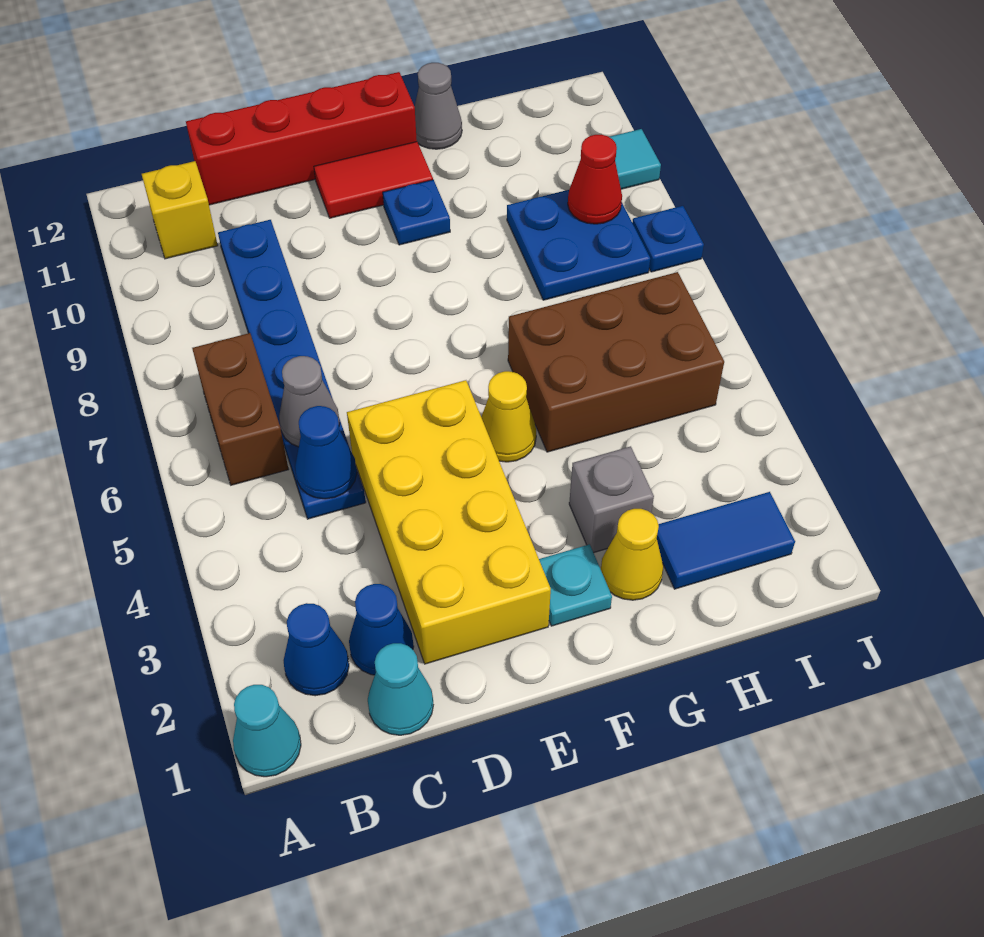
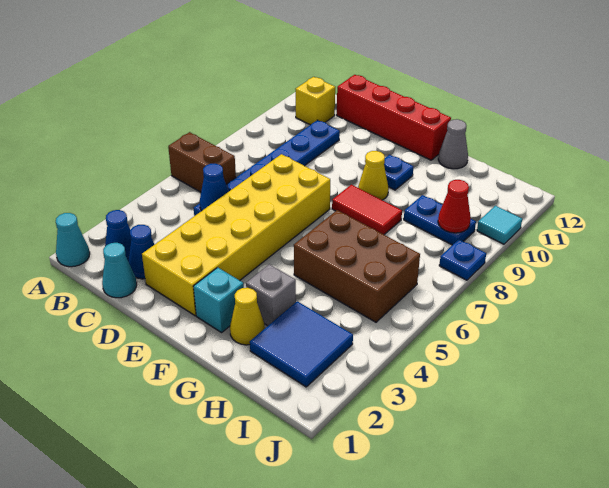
brown brick B6:B7 level 1 -> brown brick A6:B6 level 1
grey cone C6 level 2 -> none
yellow brick D2:E5 level 1 -> yellow brick D2:E7 level 1
red tile E11:F11 level 1 -> red tile F8:G8 level 1
cyan plate F2 level 1 -> cyan brick F2 level 1
yellow cone F5 level 1 -> yellow cone F9 level 1
blue tile H2:I2 level 1 -> blue tile H2:I3 level 1
blue plate H8:I9 level 1 -> blue plate H9:I9 level 1

